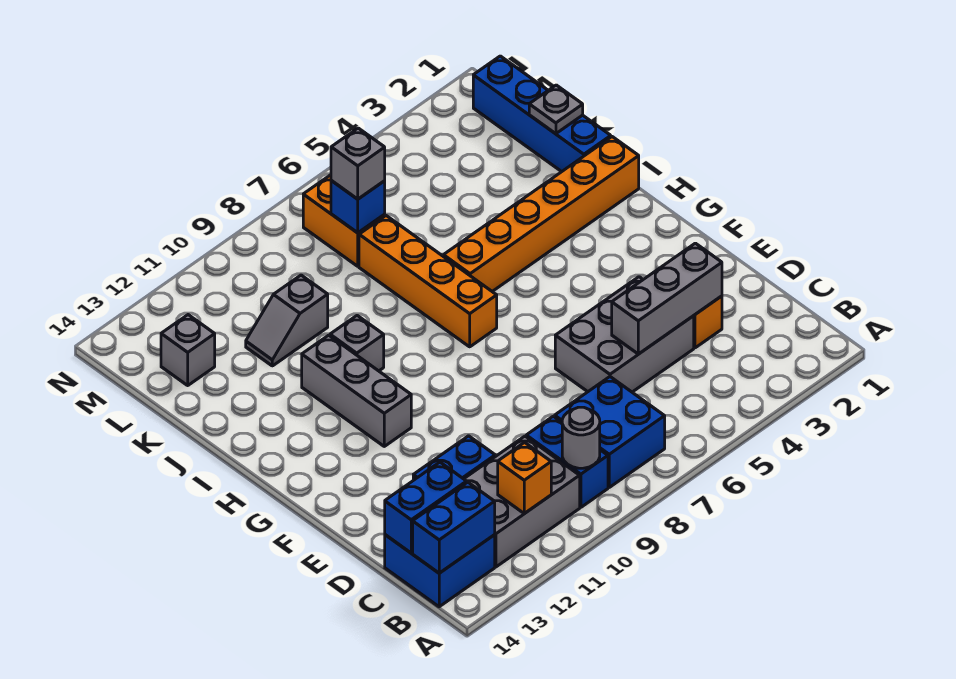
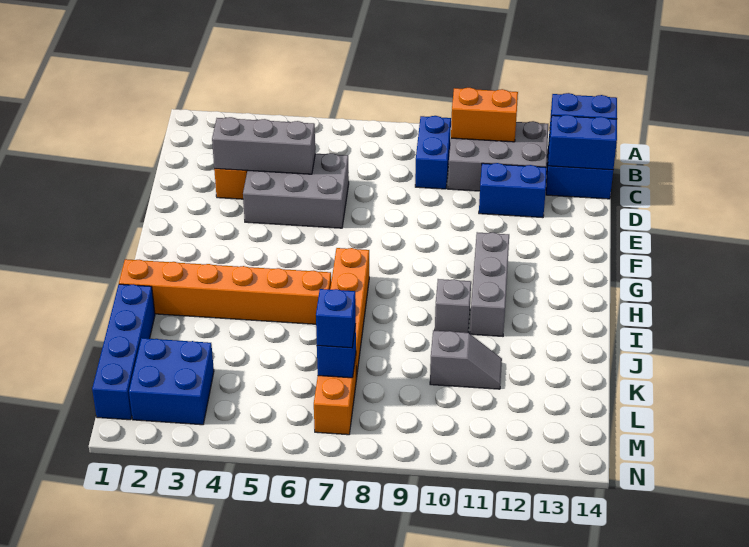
blue brick B7:C8 level 1 -> blue brick L2:M3 level 1
grey round brick B9 level 2 -> none
orange brick B11 level 2 -> orange brick B10:B11 level 2
grey plate K1 level 2 -> none
grey brick L7 level 3 -> blue brick L7 level 3
grey brick L13 level 1 -> none

